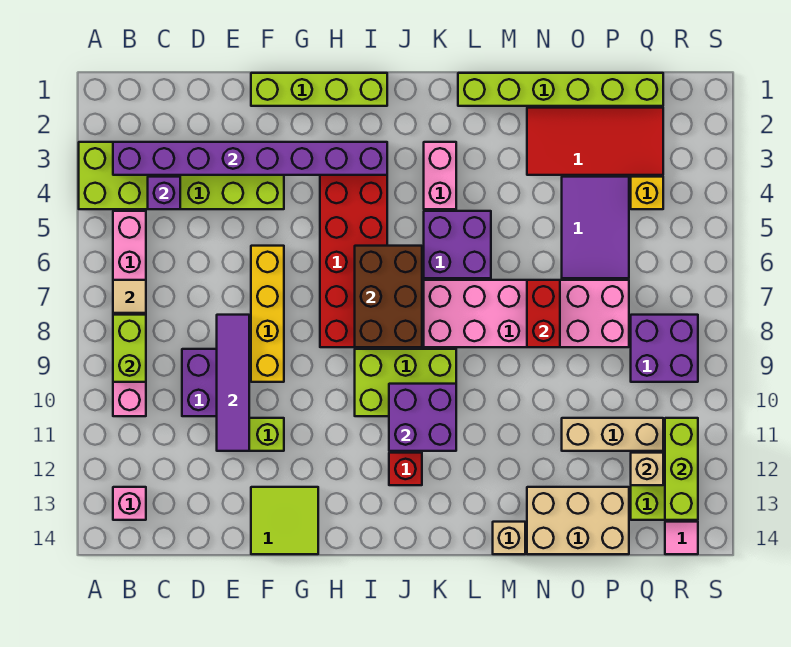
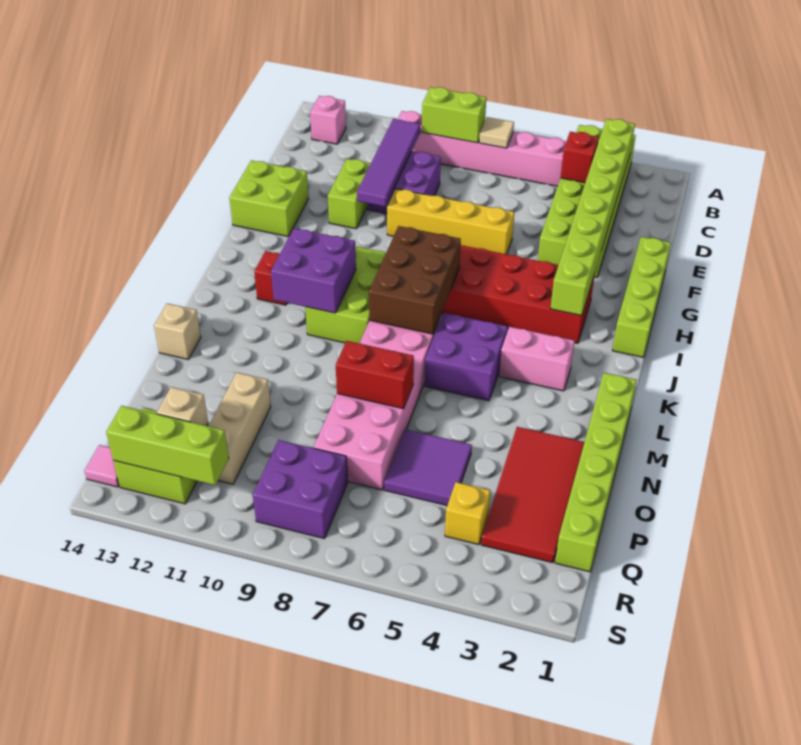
purple brick B3:I3 level 2 -> lime brick B3:I3 level 2
purple brick C4 level 2 -> red brick C4 level 2
purple tile E8:E11 level 2 -> purple tile C10:F10 level 2
lime tile F13:G14 level 1 -> lime brick F13:G14 level 1
brown brick I6:J8 level 2 -> brown brick I7:K8 level 2
tan brick N13:P14 level 1 -> none
purple tile O4:P6 level 1 -> purple tile O5:P6 level 1

